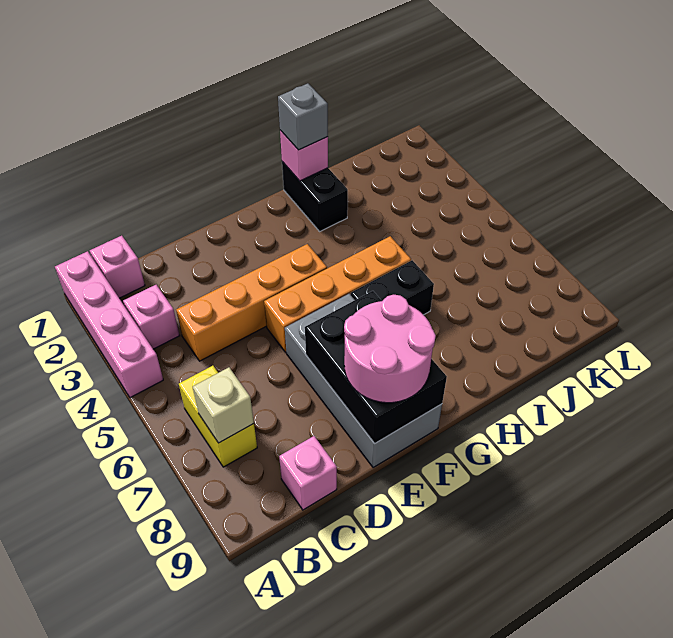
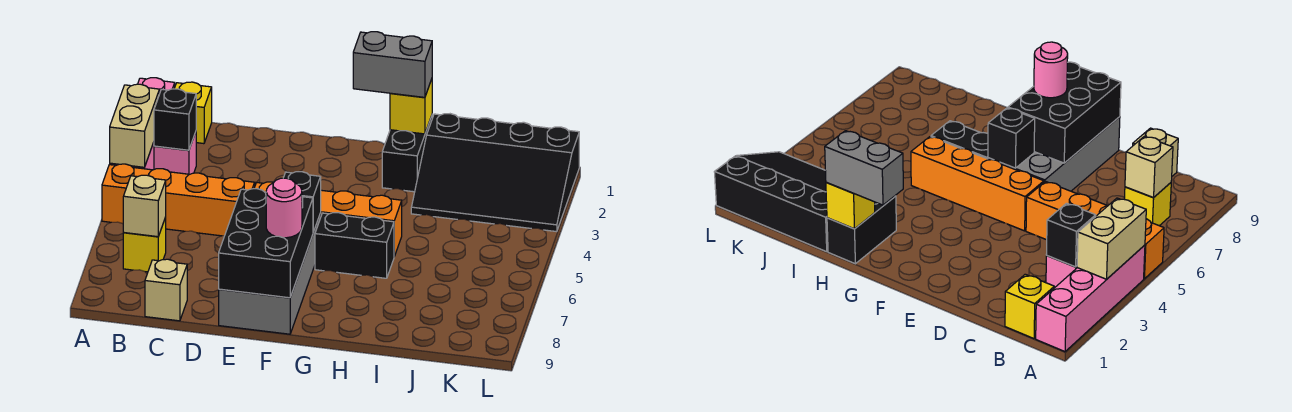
none -> tan brick A3:A4 level 2
pink brick B1 level 1 -> yellow brick B1 level 1
none -> black brick B3 level 2
yellow brick B6:B7 level 1 -> yellow brick B7 level 1
orange brick C4:F4 level 1 -> orange brick A5:D5 level 1
pink brick C9 level 1 -> tan brick C9 level 1
pink round brick E8:F9 level 3 -> pink round brick F8 level 3
none -> black brick F6 level 2
pink brick H1 level 2 -> yellow brick H1 level 2
grey brick H1 level 3 -> grey brick G1:H1 level 3
none -> black slope I1:L3 level 1 top 1

